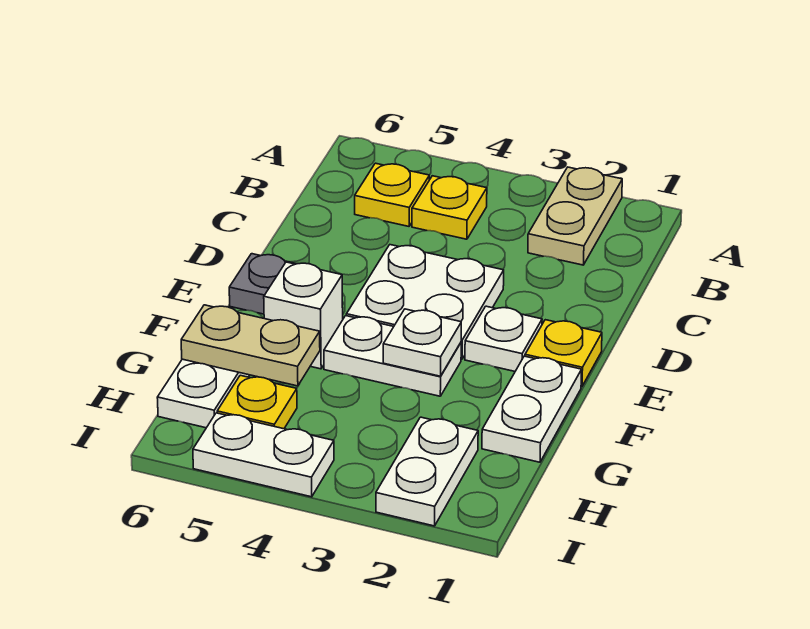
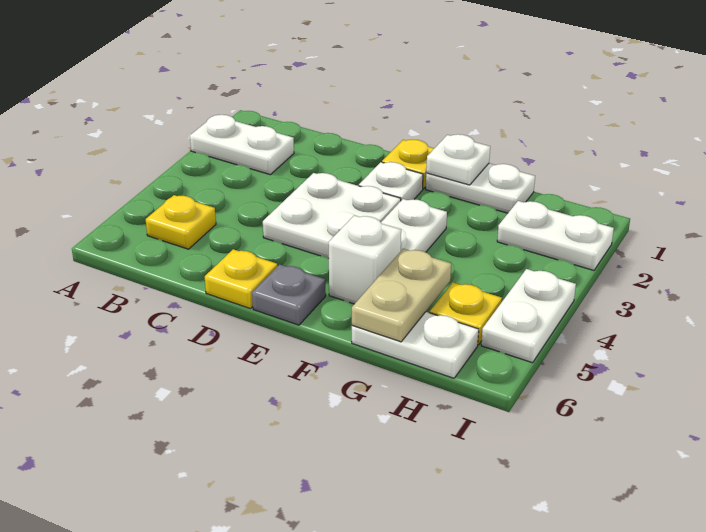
tan plate A2:B2 level 1 -> white plate A2:B2 level 1
yellow plate B4 level 1 -> yellow plate D6 level 1
white plate F3 level 2 -> white plate F1 level 2

